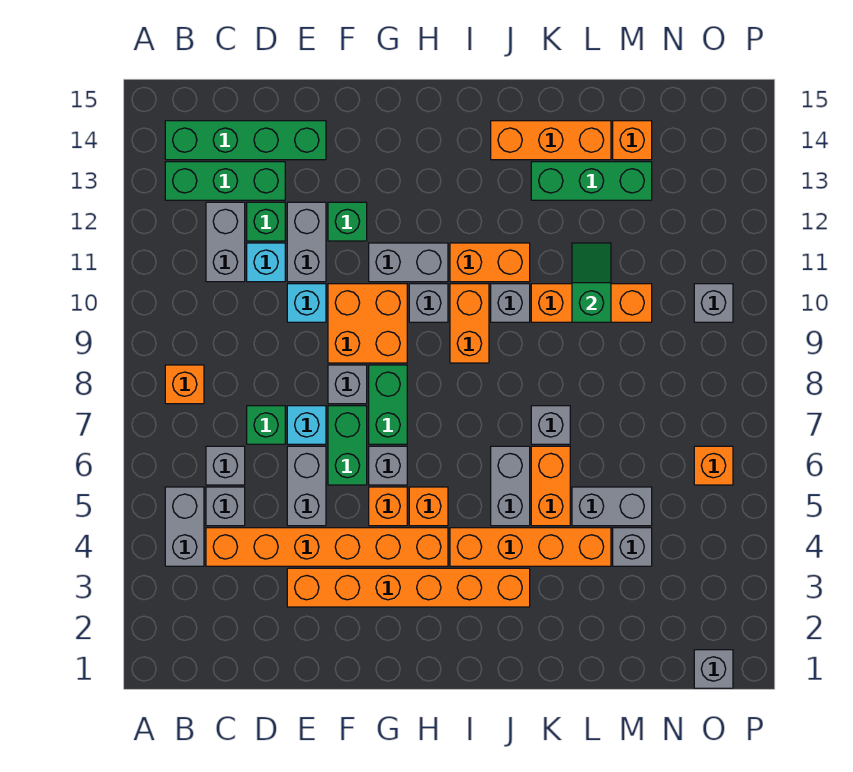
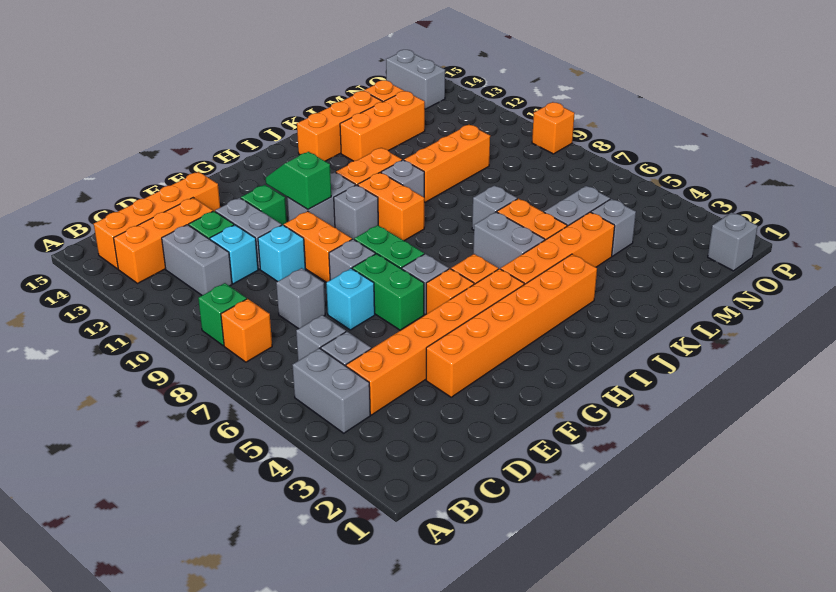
green brick B13:D13 level 1 -> orange brick B13:D13 level 1
green brick B14:E14 level 1 -> orange brick B14:E14 level 1
green brick D7 level 1 -> green brick B9 level 1
grey brick E5:E6 level 1 -> grey brick O14:O15 level 1
orange brick F9:G10 level 1 -> orange brick F9:F10 level 1
green brick K13:M13 level 1 -> orange brick K13:M13 level 1
green slope L10:L11 level 2 top 10 -> green slope G11:G12 level 2 top 11
orange brick O6 level 1 -> orange brick P9 level 1
grey brick O10 level 1 -> grey brick D8 level 1

